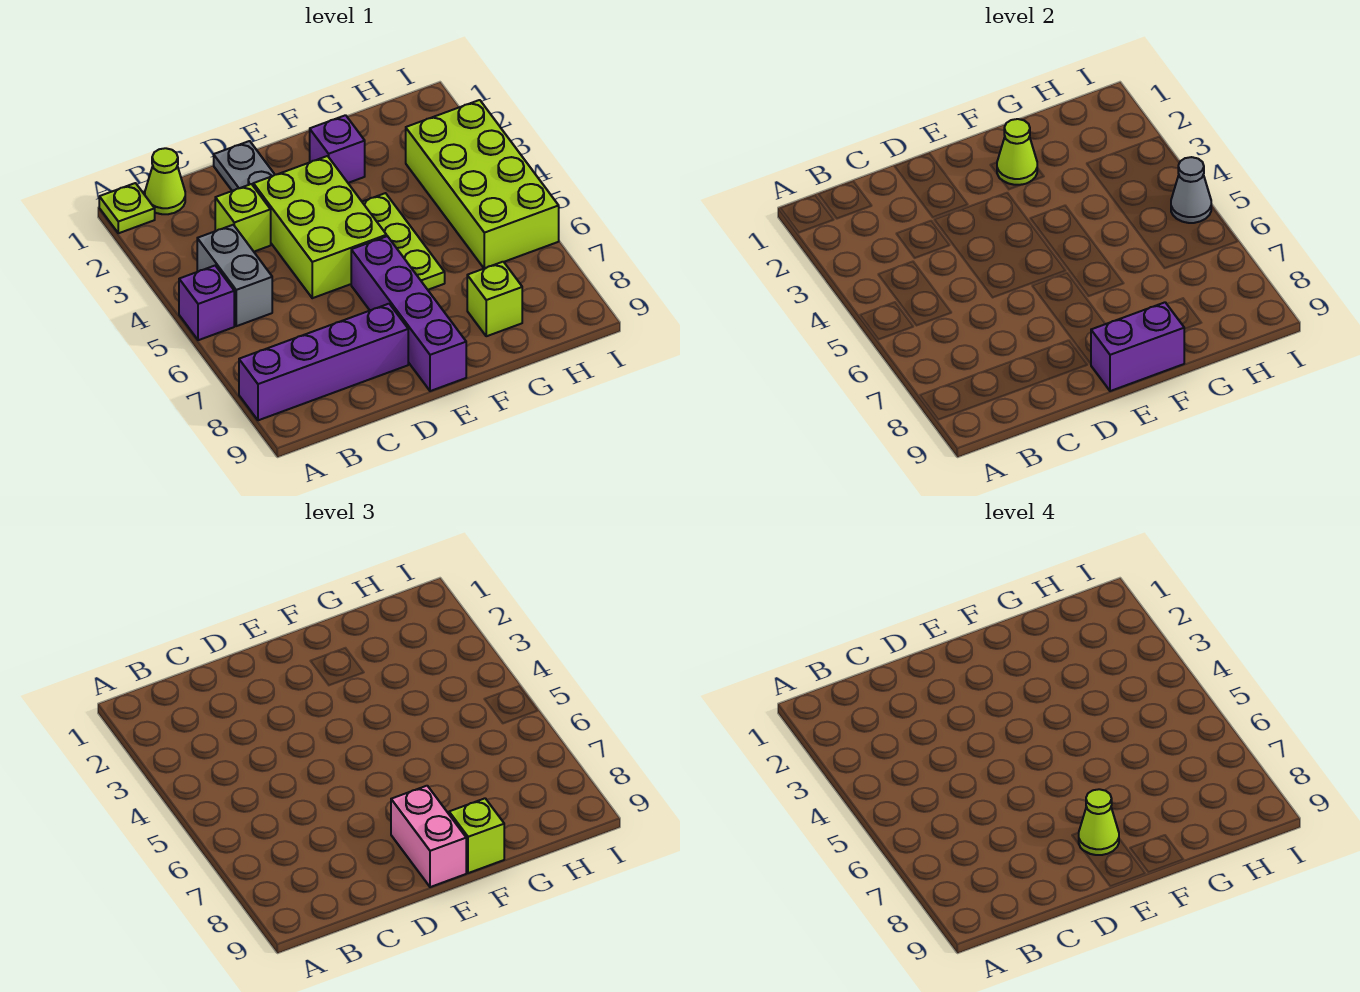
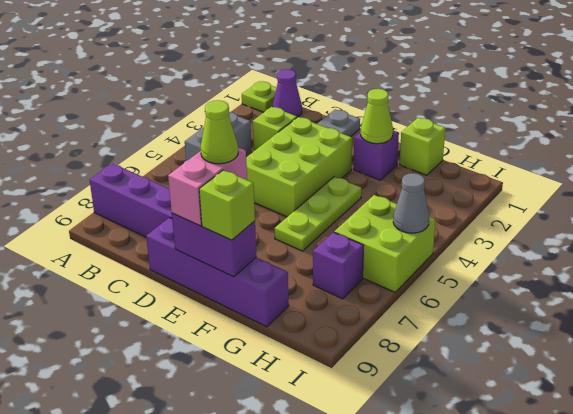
purple brick A5 level 1 -> purple brick H7 level 1
lime cone B1 level 1 -> purple cone B1 level 1
purple brick E6:E9 level 1 -> purple brick D9:G9 level 1
lime brick G8 level 1 -> lime brick G1 level 1
lime brick H3:I6 level 1 -> lime brick H5:I6 level 1

